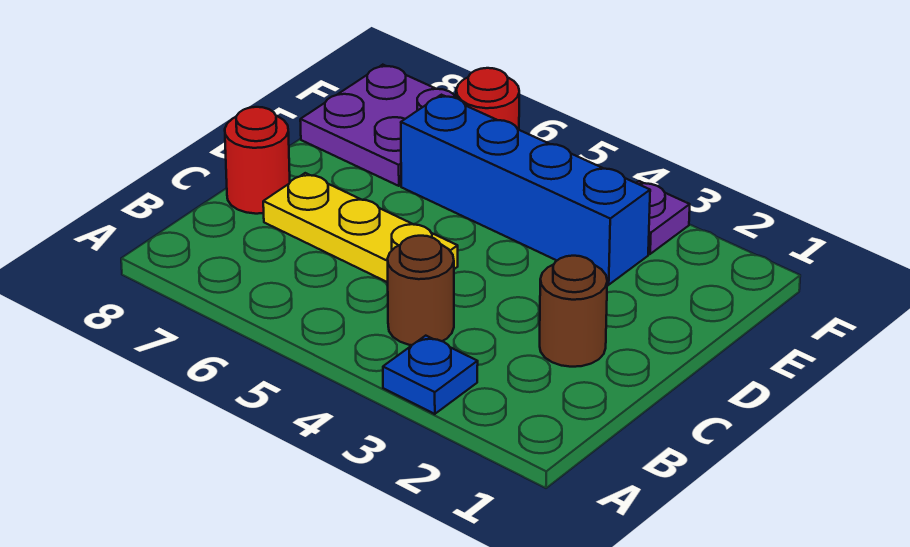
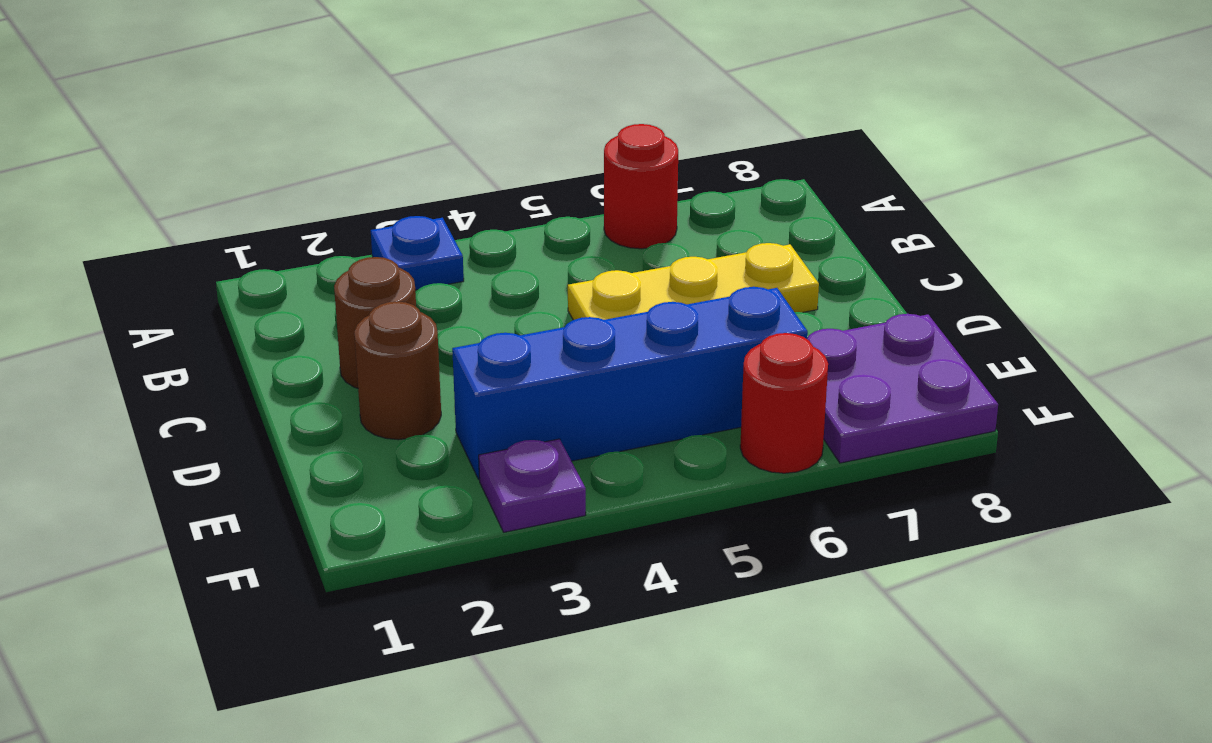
brown round brick B4 level 1 -> brown round brick D2 level 1
red round brick C8 level 1 -> red round brick A6 level 1

